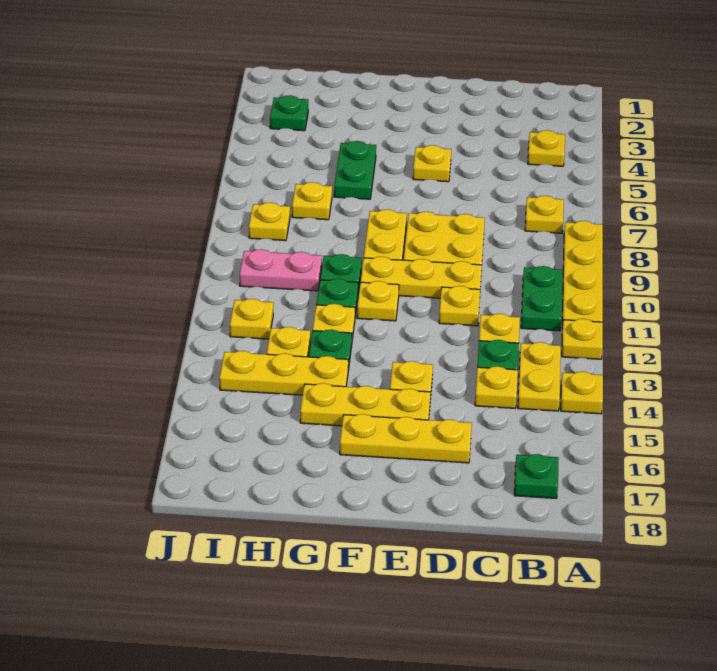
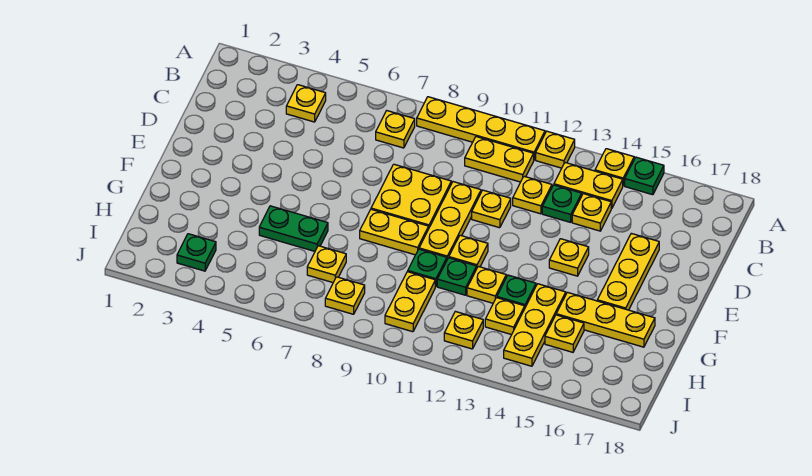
green plate B10:B11 level 1 -> yellow plate B10:B11 level 1
green plate B17 level 1 -> green plate A15 level 1
yellow plate E5 level 1 -> yellow plate H15 level 1
yellow plate E15:G15 level 1 -> yellow plate G15:G17 level 1
pink plate H10:I10 level 1 -> yellow plate H10:I10 level 1

